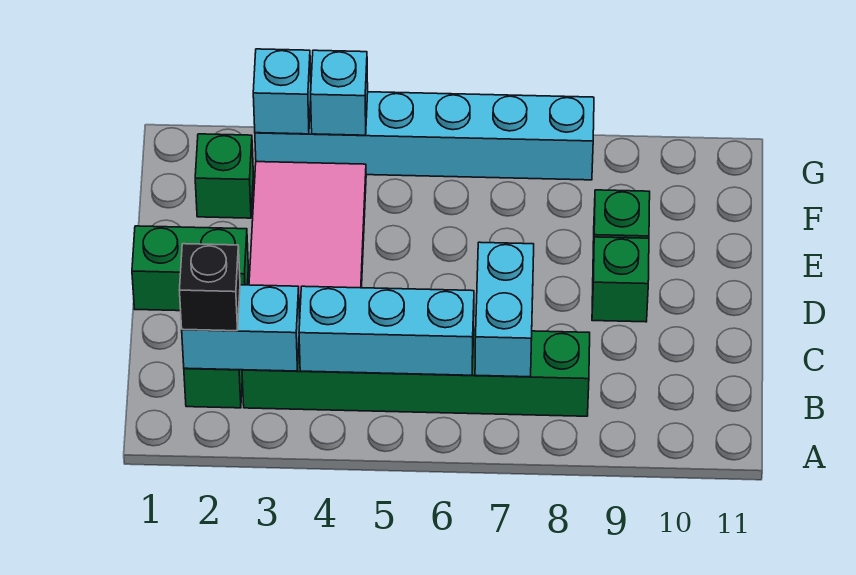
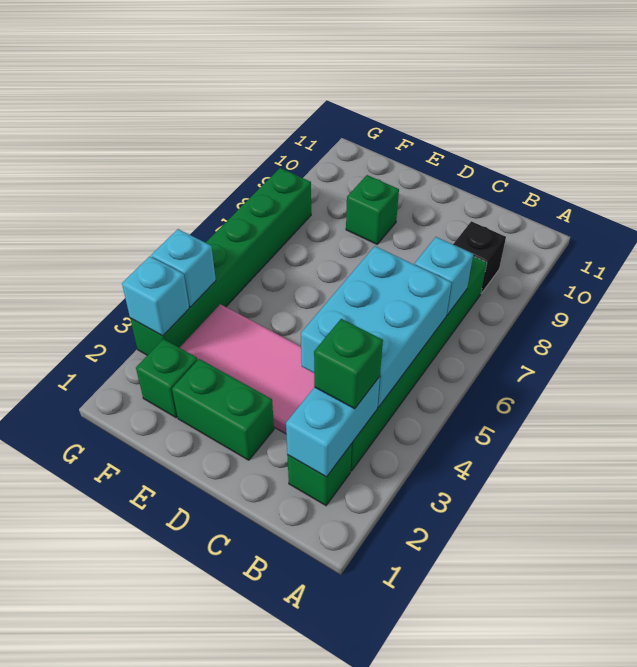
black brick B2 level 3 -> black brick B9 level 1
cyan brick B4:B6 level 2 -> cyan brick B4:C6 level 2
cyan brick B7:C7 level 2 -> cyan brick B7 level 2
green brick D1:D2 level 1 -> green brick D2:E2 level 1
green brick D9 level 1 -> green brick B3 level 3
cyan brick G3:G8 level 1 -> green brick G3:G8 level 1

